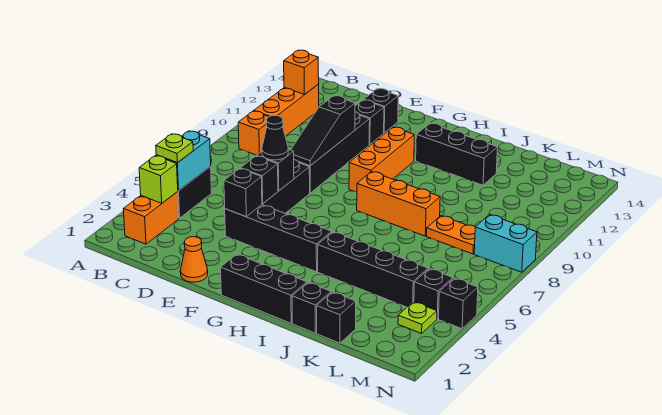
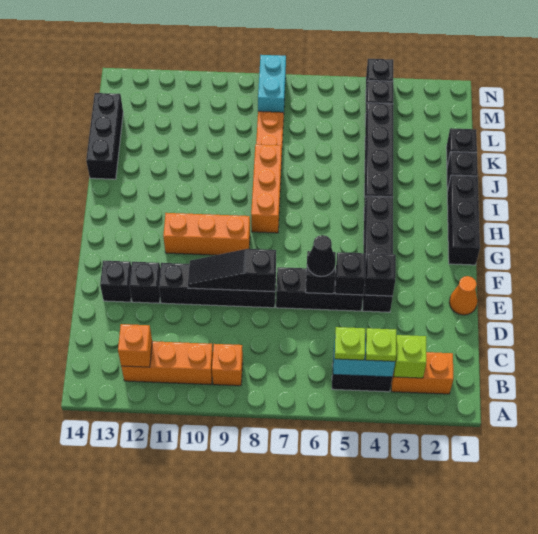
black slope E8:E10 level 2 top 10 -> black slope E8:E10 level 2 top 8
black brick H12:J12 level 1 -> black brick J14:L14 level 1
lime plate M3 level 1 -> lime plate B5 level 3

